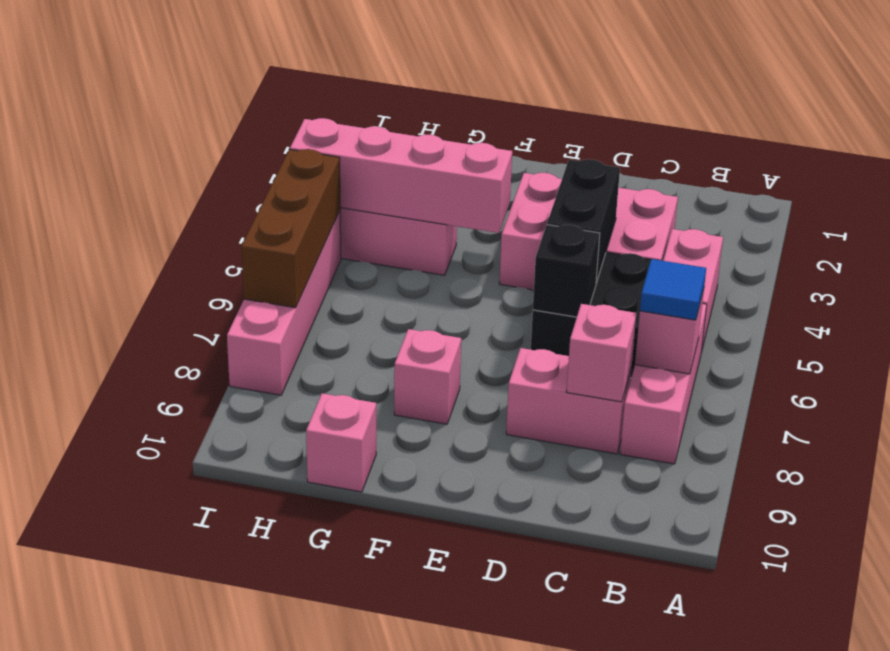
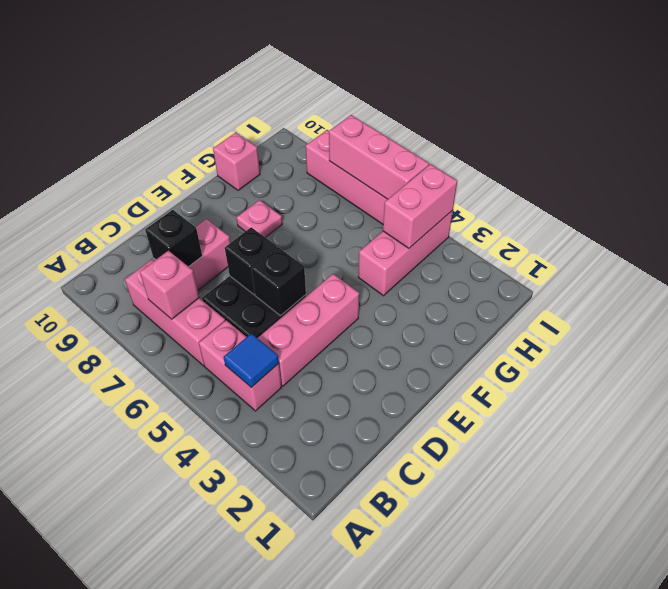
blue tile B7 level 3 -> blue tile B4 level 2
pink brick C3:E4 level 1 -> pink brick C4:E4 level 1
pink brick C8 level 2 -> black brick C8 level 2
black brick D4:D5 level 2 -> black brick D5 level 2
pink brick F4:I4 level 2 -> pink brick H4:I4 level 2
pink brick F8 level 1 -> pink plate F8 level 1
brown brick I5:I7 level 2 -> pink brick I5:I7 level 2

